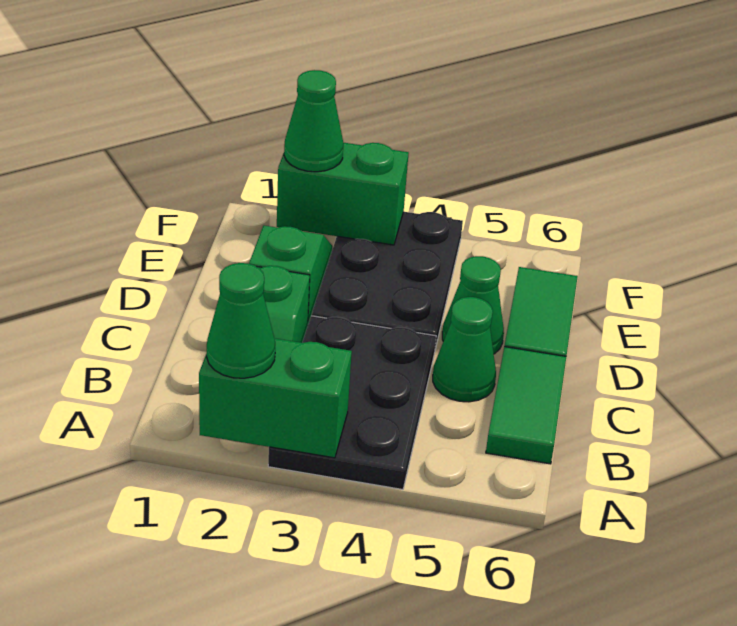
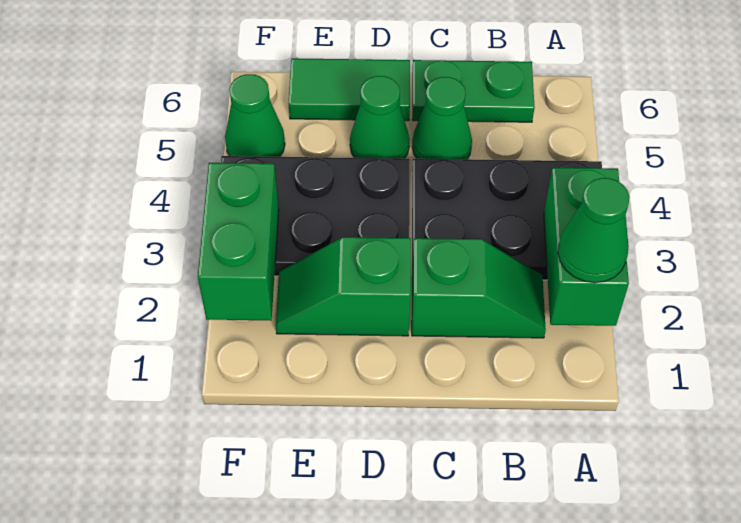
green tile B6:C6 level 1 -> green plate B6:C6 level 1
green cone F2 level 3 -> green cone F5 level 1

